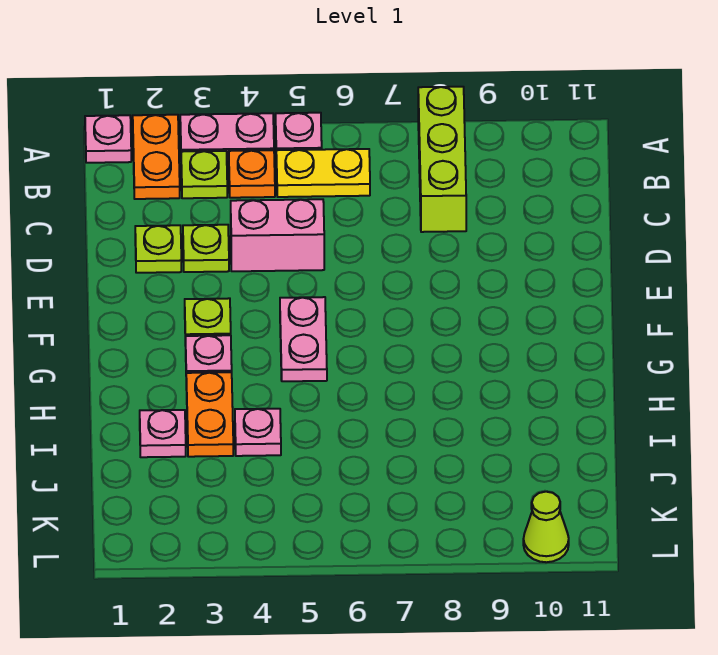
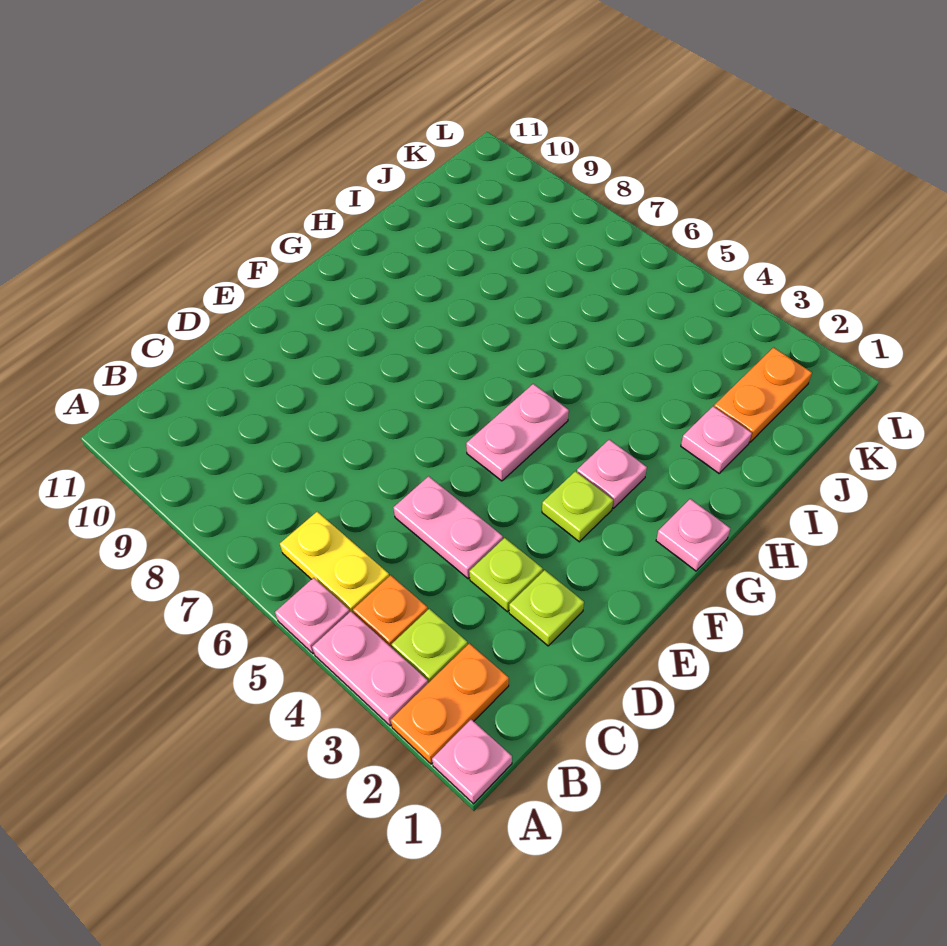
lime brick A8:C8 level 1 -> none
pink brick D4:D5 level 1 -> pink plate D4:D5 level 1
orange plate H3:I3 level 1 -> orange plate J2:K2 level 1
pink plate I4 level 1 -> pink plate G1 level 1
lime cone L10 level 1 -> none

